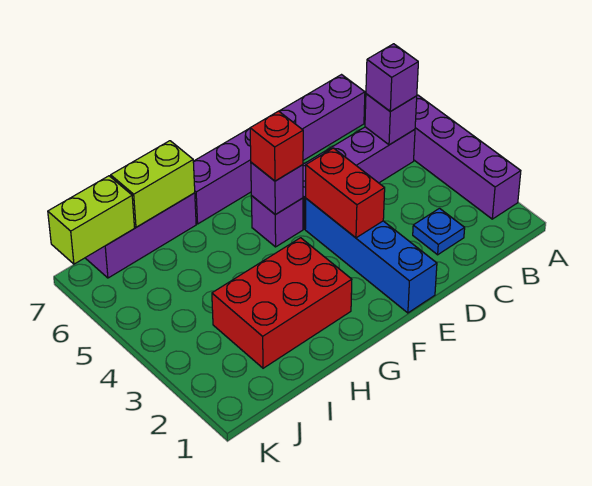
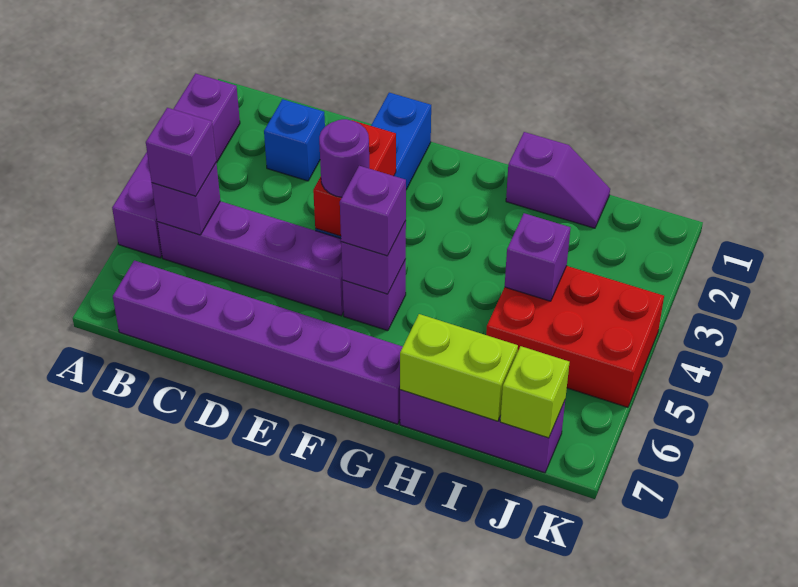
blue plate C2 level 1 -> blue brick C2 level 1
none -> purple round brick E4 level 3
red brick F5 level 3 -> purple brick F5 level 3
red brick G2:I3 level 1 -> red brick I4:K5 level 1
none -> purple slope H1:I1 level 1 top H
none -> purple brick I4 level 2
lime brick J7:K7 level 2 -> lime brick J7 level 2

